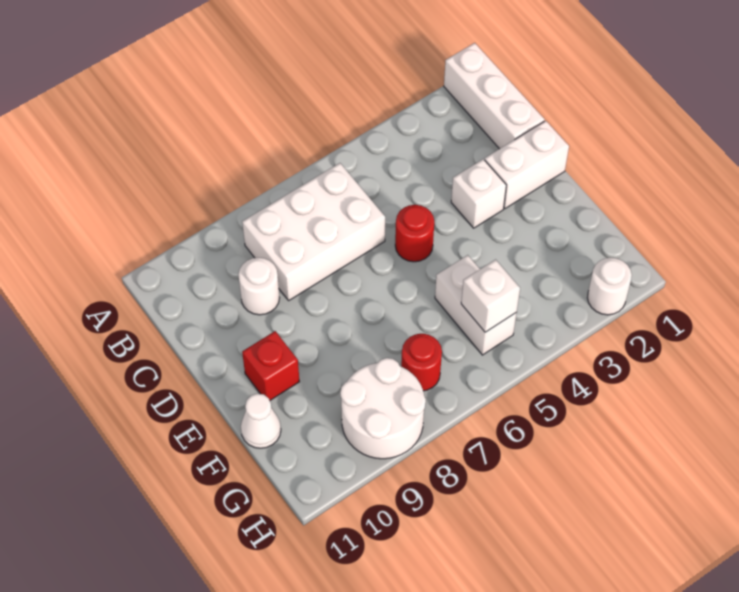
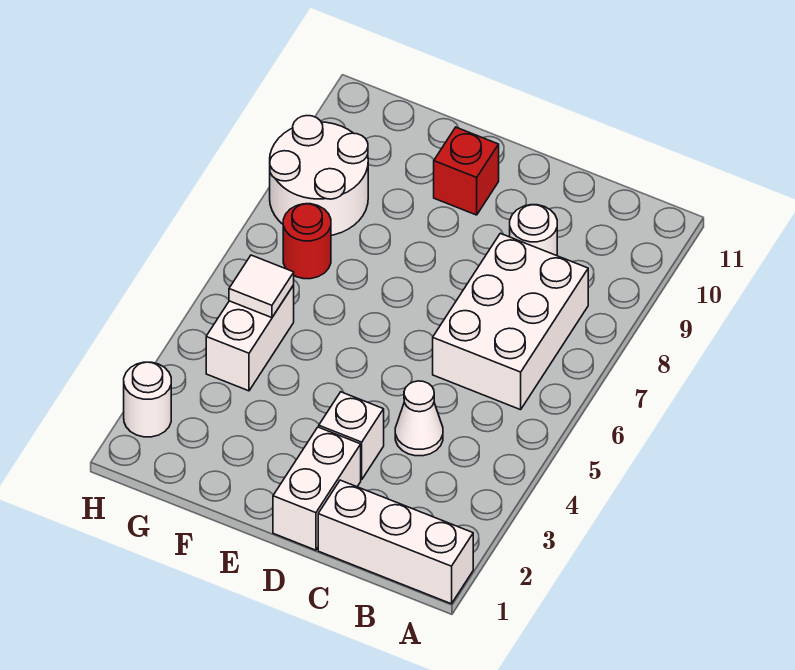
red round brick D5 level 1 -> none
white brick F5:G5 level 1 -> white brick G4:G5 level 1
white cone F11 level 1 -> white cone C4 level 1
white brick G5 level 2 -> white tile G5 level 2

